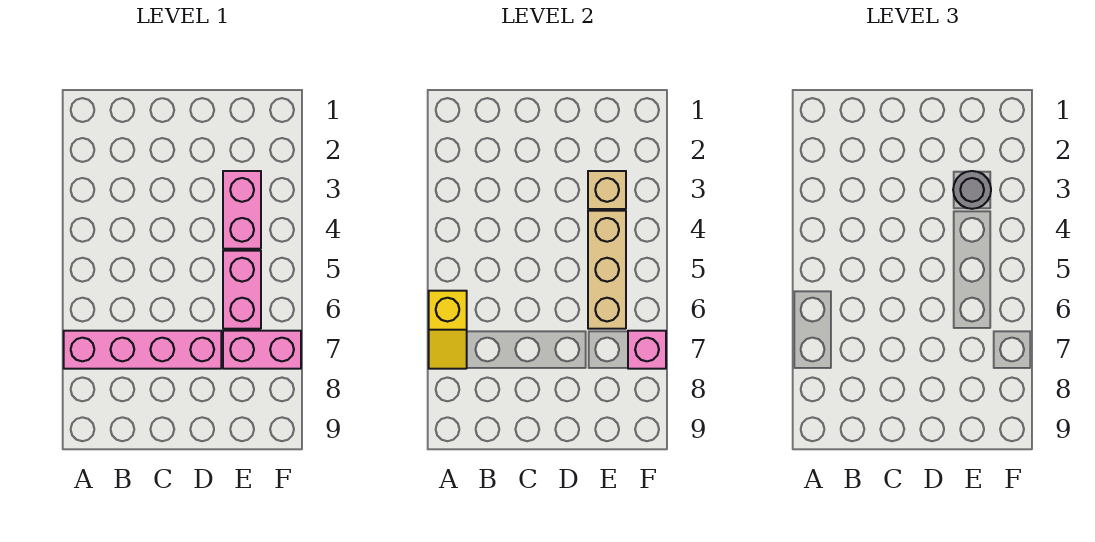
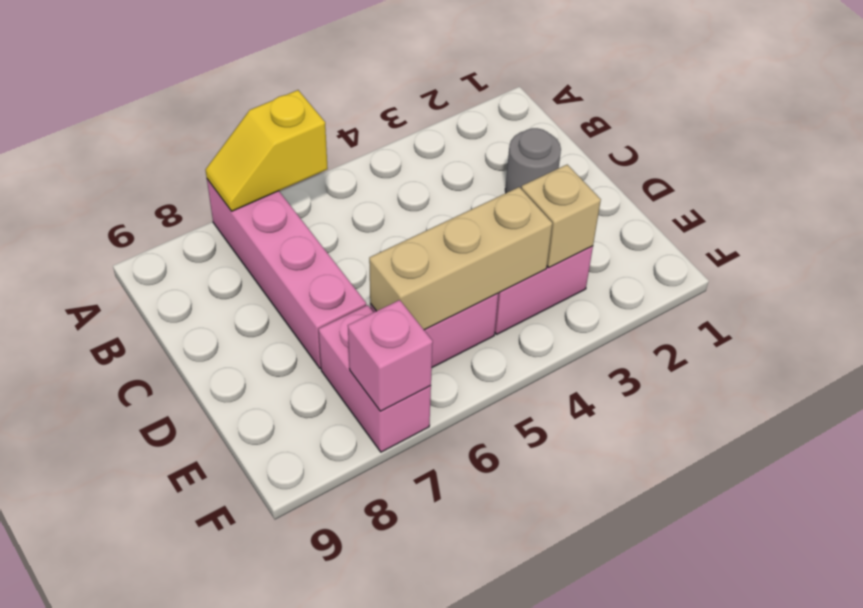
grey round brick E3 level 3 -> grey round brick C2 level 1

